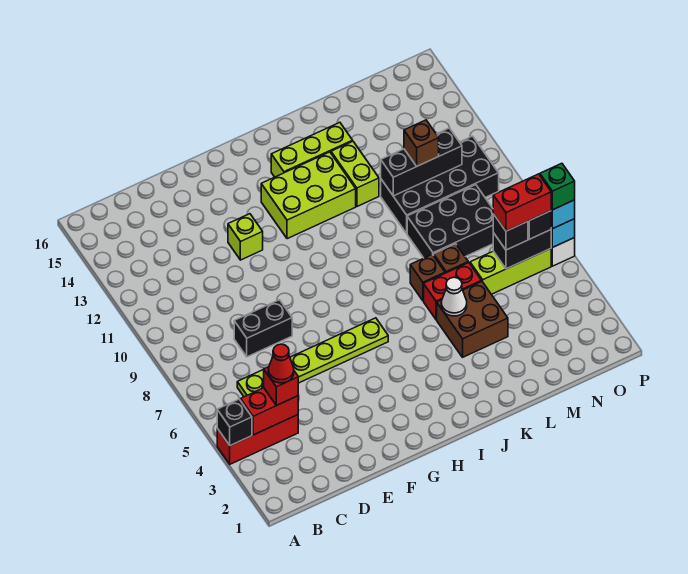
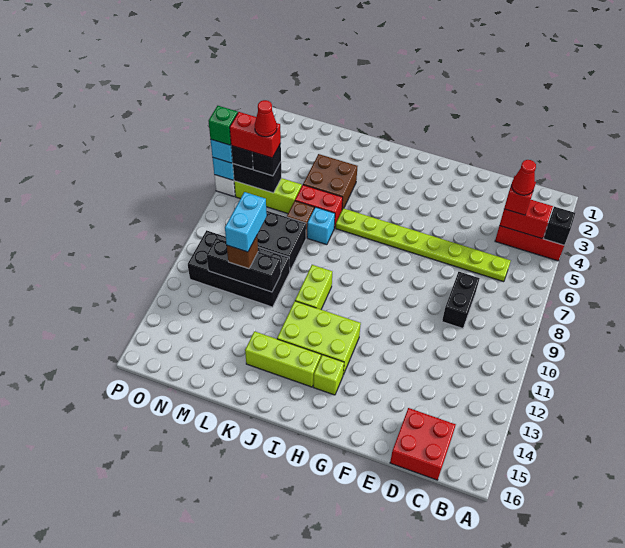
lime plate C6:H6 level 1 -> lime plate C6:J6 level 1
none -> red brick C15:D16 level 1
black brick D8:E8 level 1 -> black brick D8:D9 level 1
lime brick F12 level 1 -> lime brick H14 level 1
white cone K5 level 2 -> none
brown brick K7 level 1 -> cyan brick K7 level 1
lime brick K12:K13 level 1 -> lime brick J10:J11 level 1
none -> cyan brick M10:M11 level 4
none -> red cone N6 level 5

